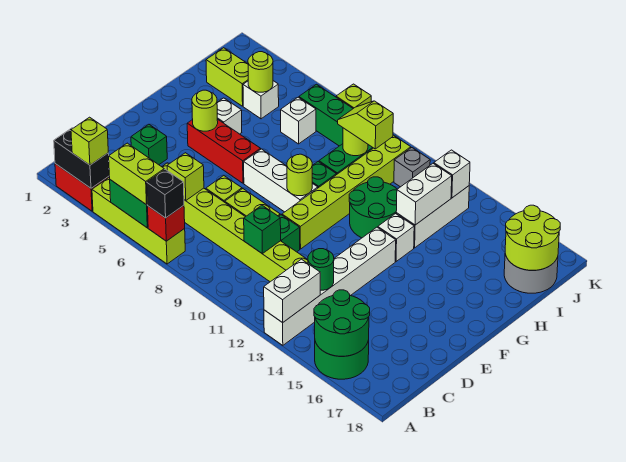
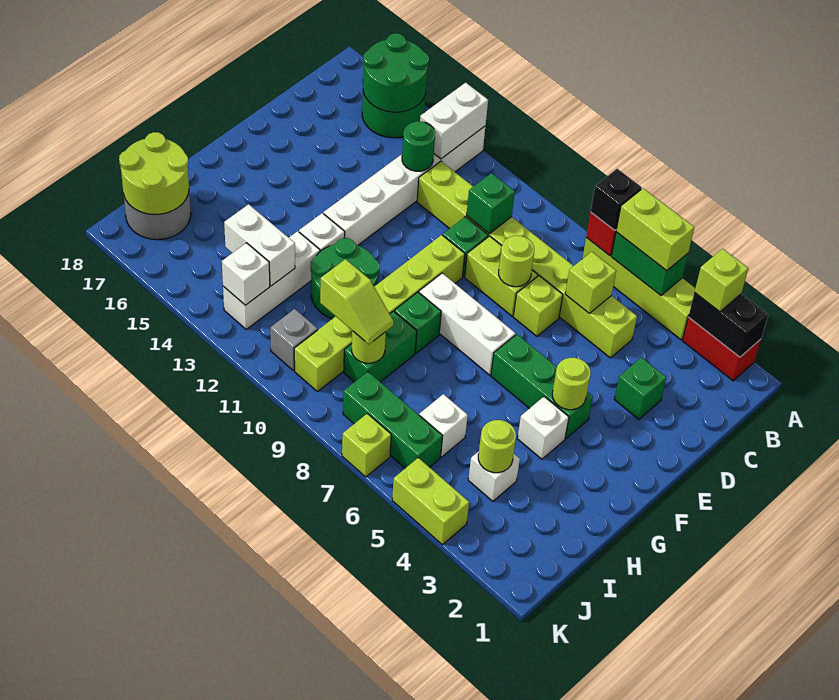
red brick F4:F6 level 1 -> green brick F4:F6 level 1
lime round brick F9 level 2 -> lime round brick D8 level 2
white brick H13:I13 level 2 -> white brick I13:I14 level 2
lime brick I2:I3 level 1 -> lime brick K4:K5 level 1

